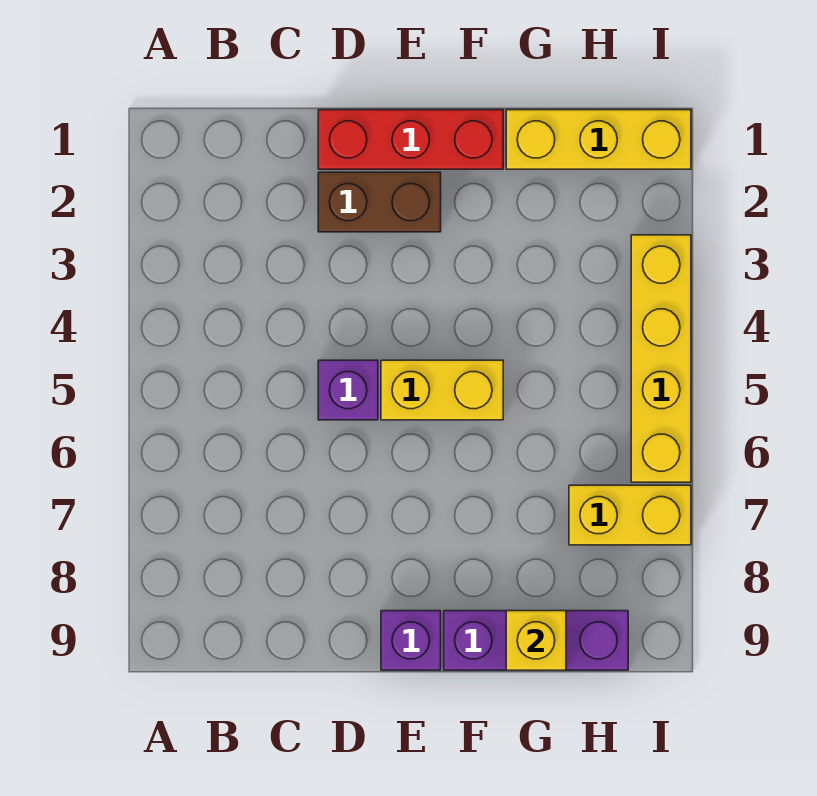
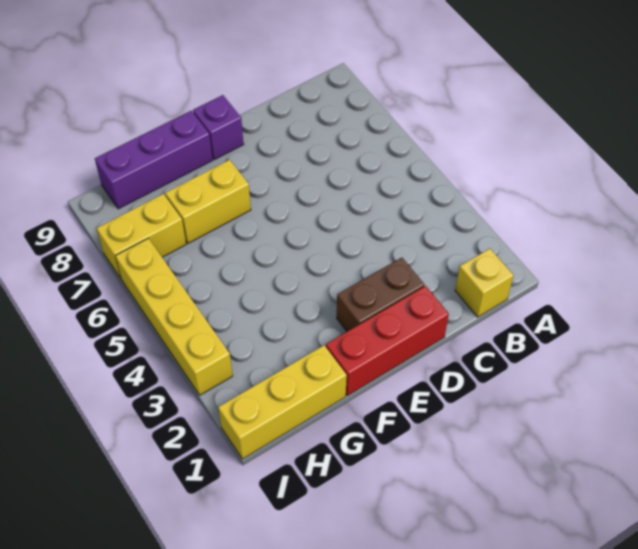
purple brick D5 level 1 -> none
yellow brick E5:F5 level 1 -> yellow brick F7:G7 level 1
yellow brick G9 level 2 -> yellow brick B1 level 1

